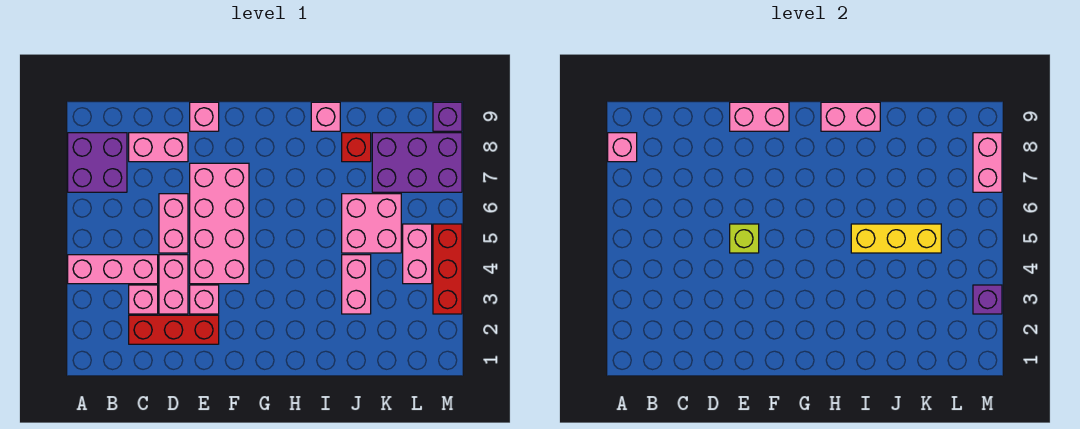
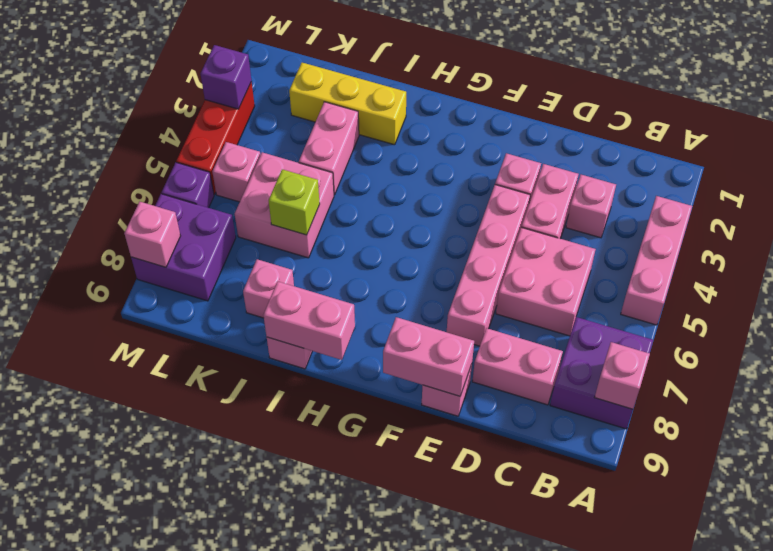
pink brick A4:C4 level 1 -> pink brick A3:A5 level 1
red brick C2:E2 level 1 -> none
pink brick D5:D6 level 1 -> pink brick C5:D6 level 1
pink brick E4:F7 level 1 -> pink brick E4:E7 level 1
lime brick E5 level 2 -> lime brick J6 level 2
yellow brick I5:K5 level 2 -> yellow brick I2:K2 level 1
red brick J8 level 1 -> pink brick J8 level 1
purple brick K7:M8 level 1 -> purple brick L7:M8 level 1
pink brick L4:L5 level 1 -> pink brick L5 level 1
pink brick M7:M8 level 2 -> pink brick M8 level 2
purple brick M9 level 1 -> purple brick M6 level 1

